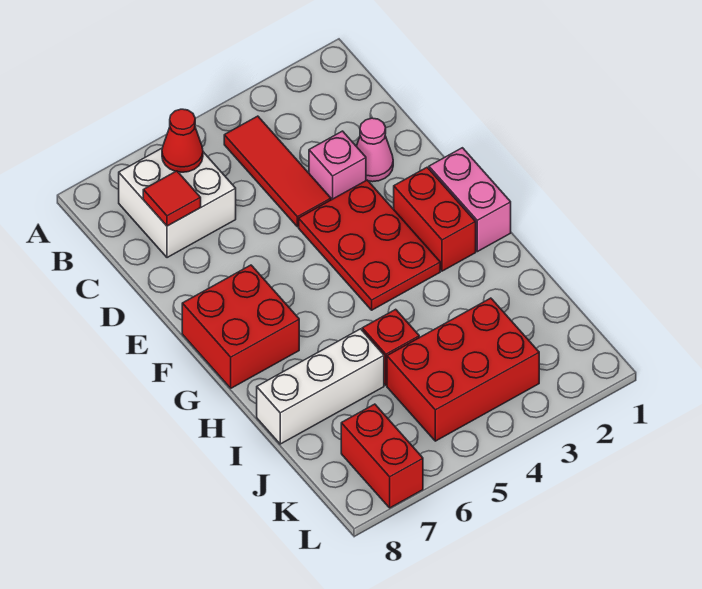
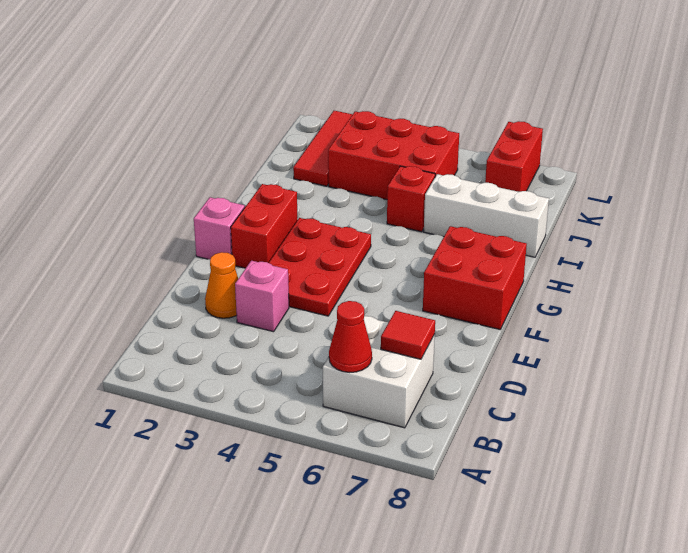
red tile B4:D4 level 1 -> red tile J2:L2 level 1
pink cone D2 level 1 -> orange cone D2 level 1
pink brick F1:G1 level 1 -> pink brick F1 level 1

